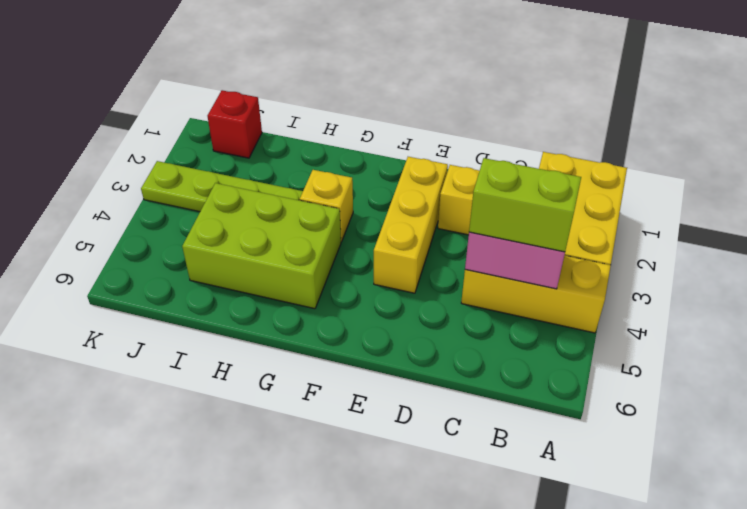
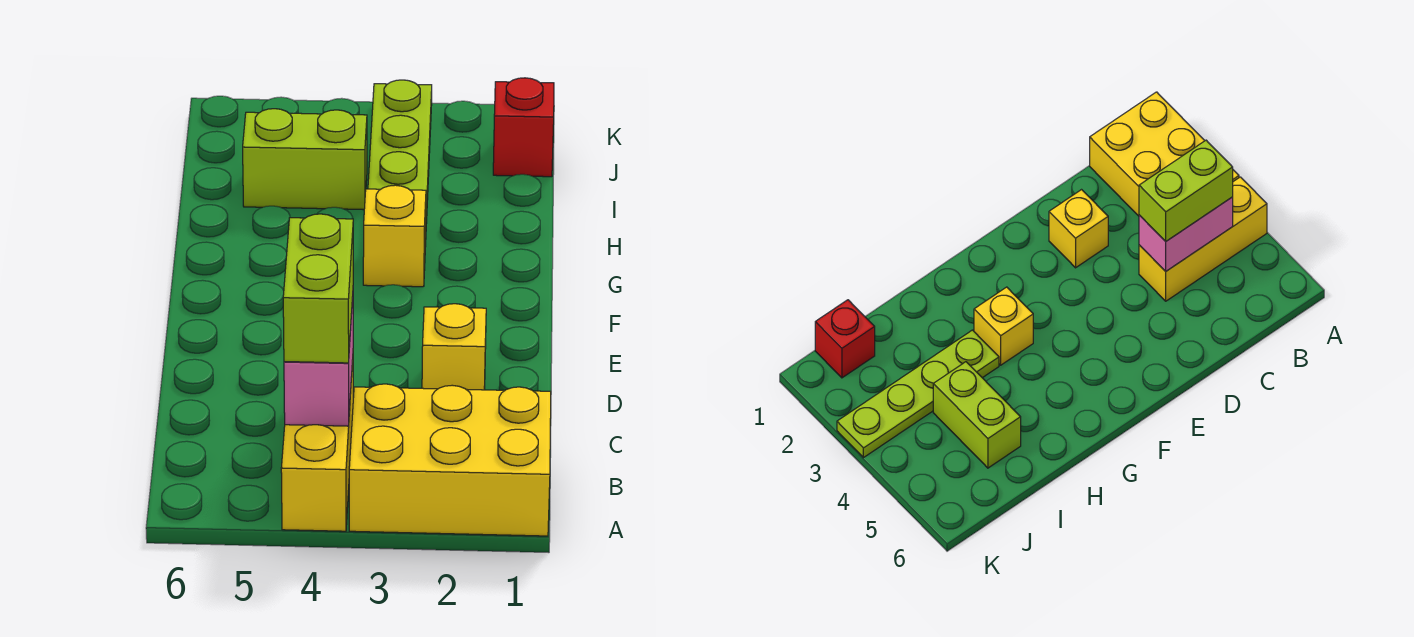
yellow brick E2:E4 level 1 -> none
lime brick G4:I5 level 1 -> lime brick I4:I5 level 1

